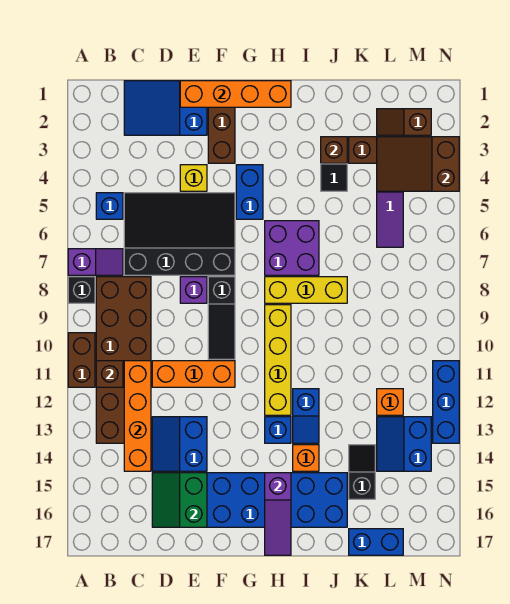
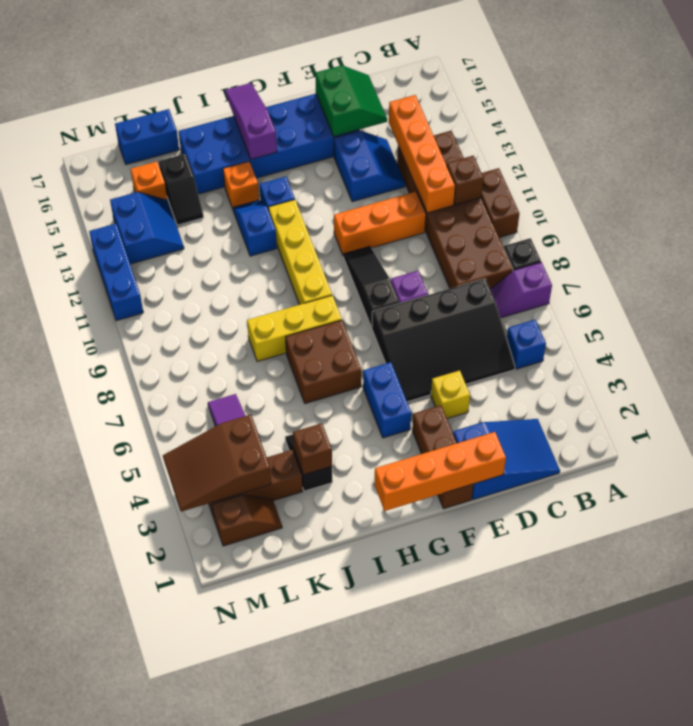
purple brick H6:I7 level 1 -> brown brick H6:I7 level 1
brown slope L3:N4 level 2 top N -> brown slope L3:N4 level 2 top L
orange brick L12 level 1 -> orange brick L15 level 1

